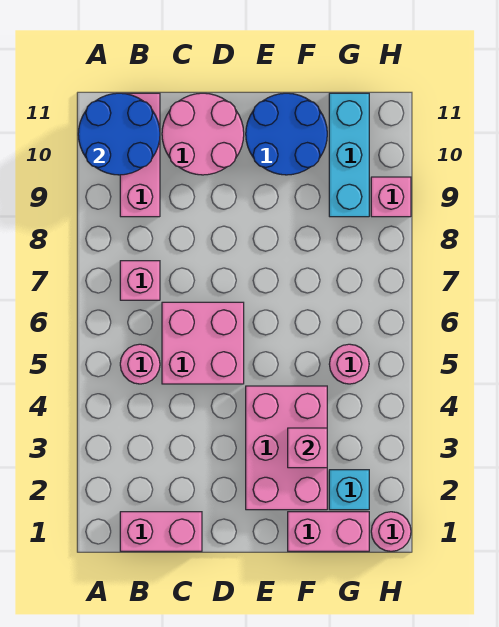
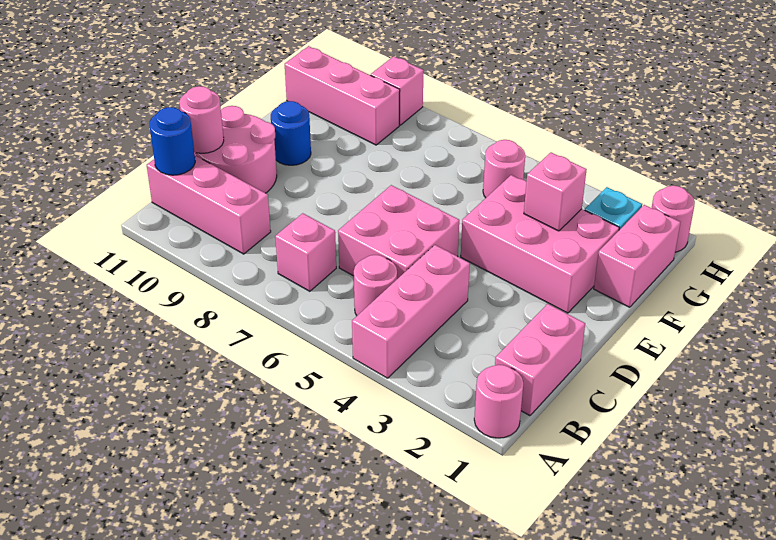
none -> pink round brick A1 level 1
none -> pink brick A4:C4 level 1
blue round brick A10:B11 level 2 -> blue round brick B11 level 2
none -> pink round brick C11 level 2
blue round brick E10:F11 level 1 -> blue round brick E10 level 1
cyan brick G9:G11 level 1 -> pink brick G9:G11 level 1

